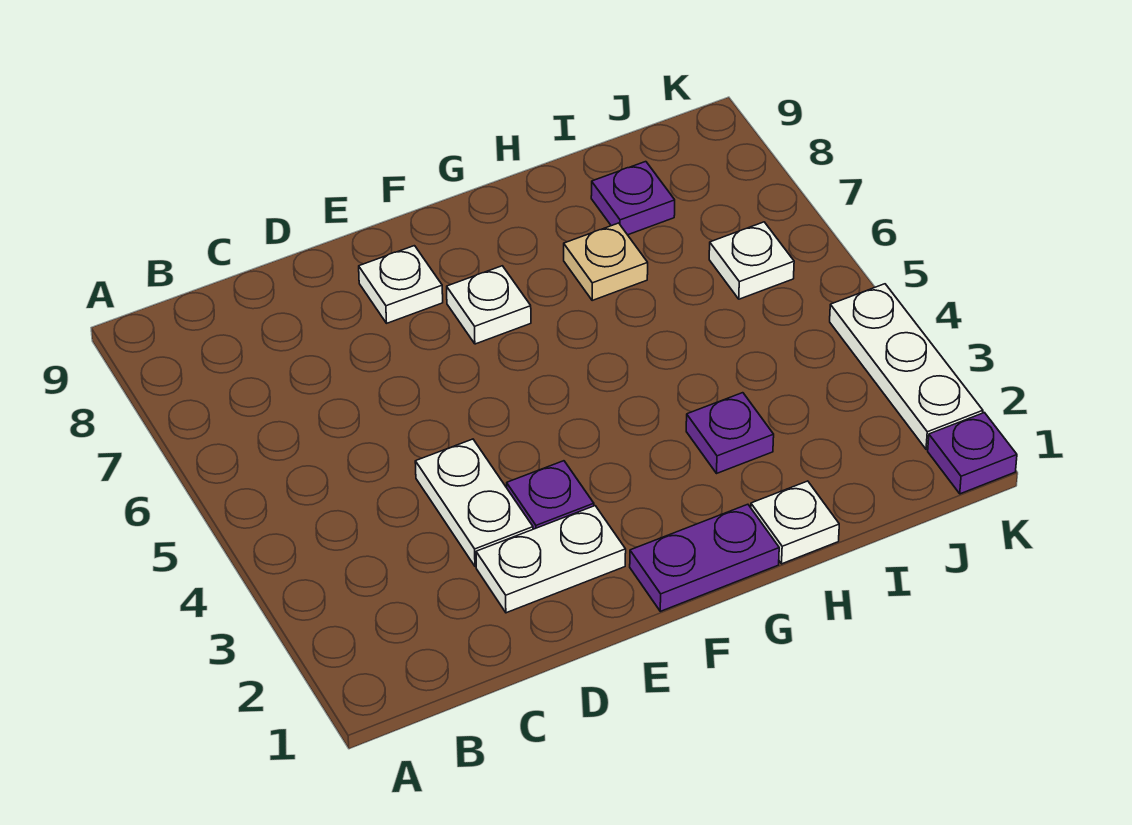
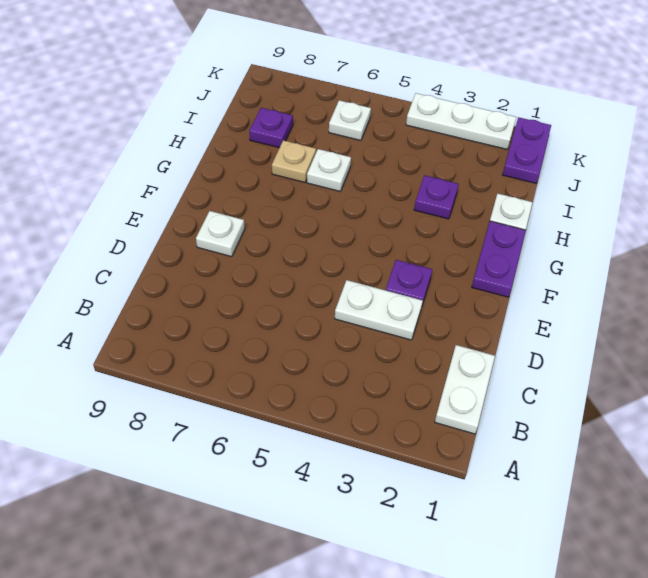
white plate D2:E2 level 1 -> white plate B1:C1 level 1
white plate F7 level 1 -> white plate H6 level 1
purple plate K1 level 1 -> purple plate J1:K1 level 1

